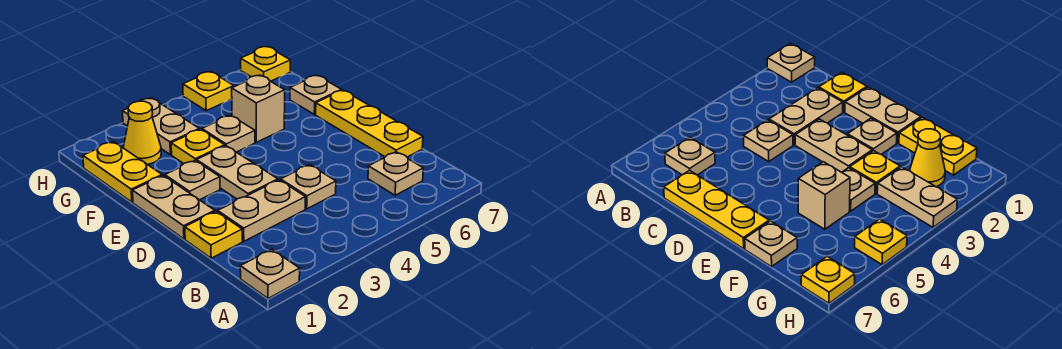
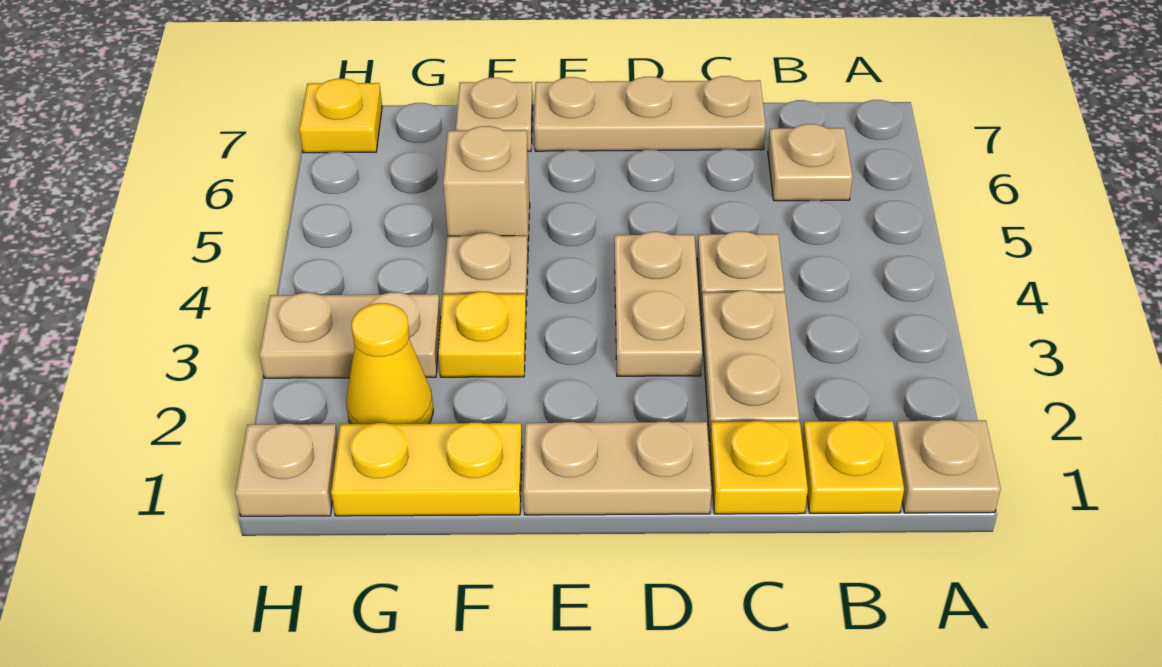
yellow plate C7:E7 level 1 -> tan plate C7:E7 level 1
tan plate D3:E3 level 1 -> tan plate D3:D4 level 1
tan plate E2 level 1 -> tan plate H1 level 1
yellow plate H5 level 1 -> yellow plate B1 level 1

